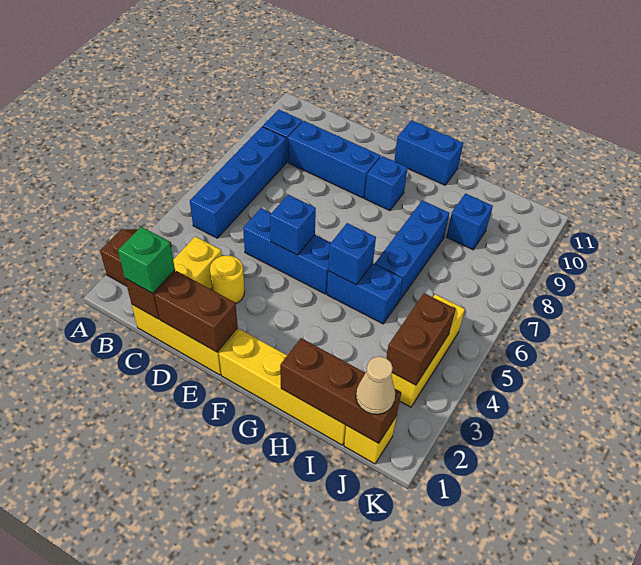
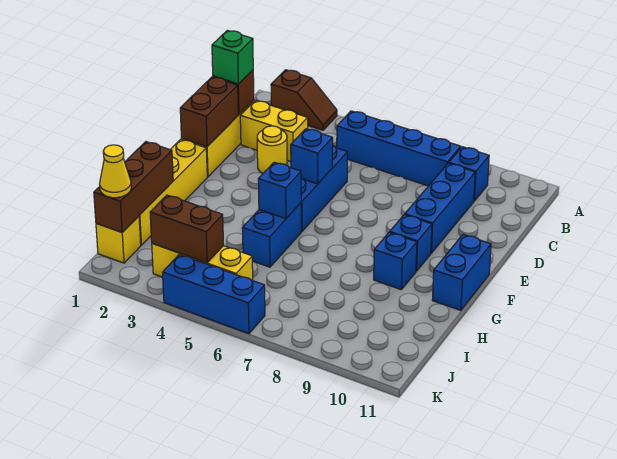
blue brick H6:H8 level 1 -> blue brick K4:K6 level 1
blue brick I9 level 1 -> blue brick G9 level 1
tan cone J1 level 3 -> yellow cone J1 level 3

